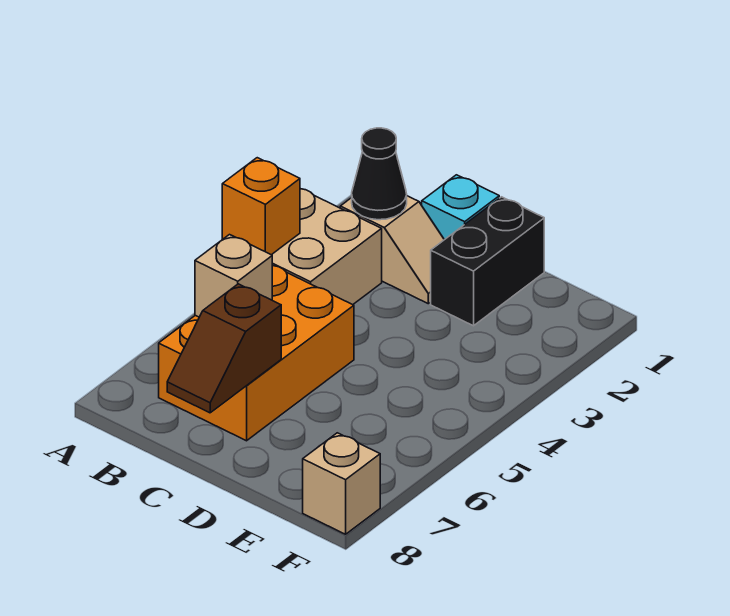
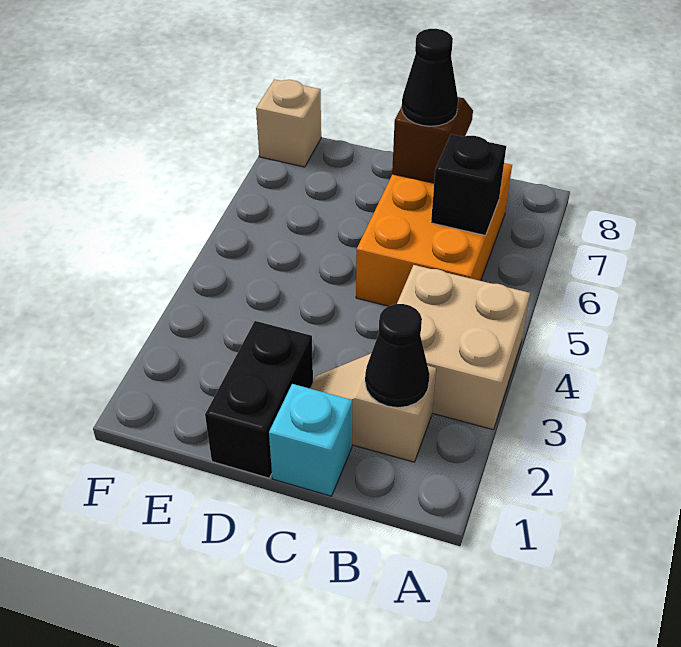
orange brick A4 level 2 -> none
tan brick B6 level 2 -> black brick B6 level 2
none -> black cone C7 level 3

